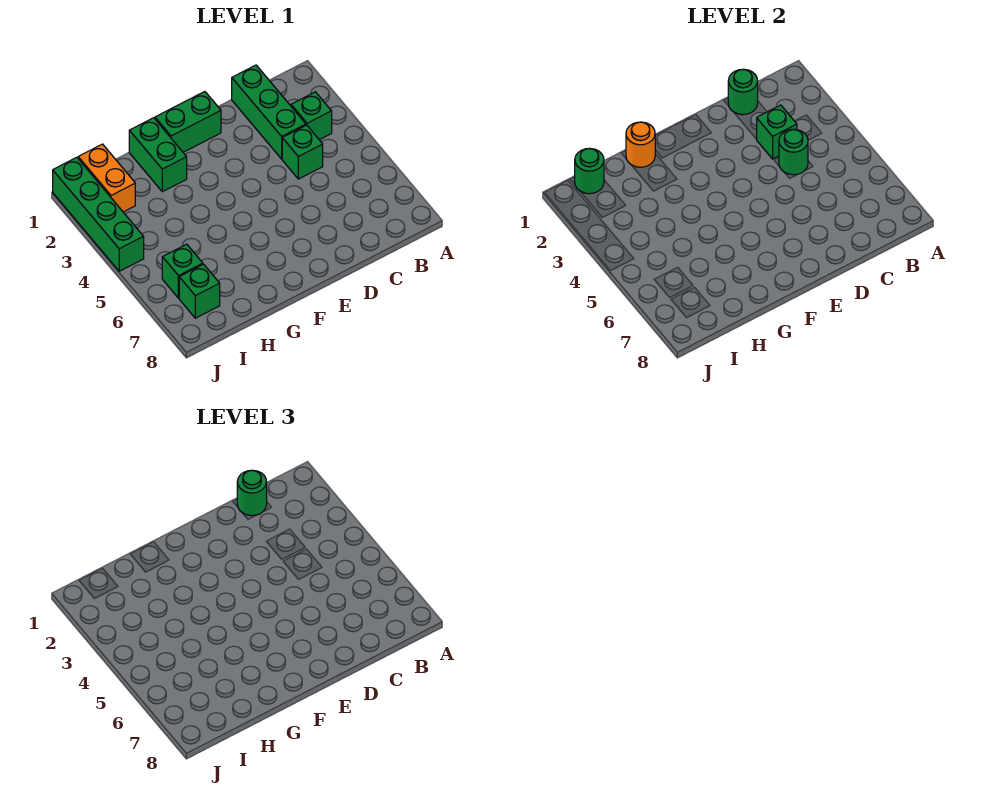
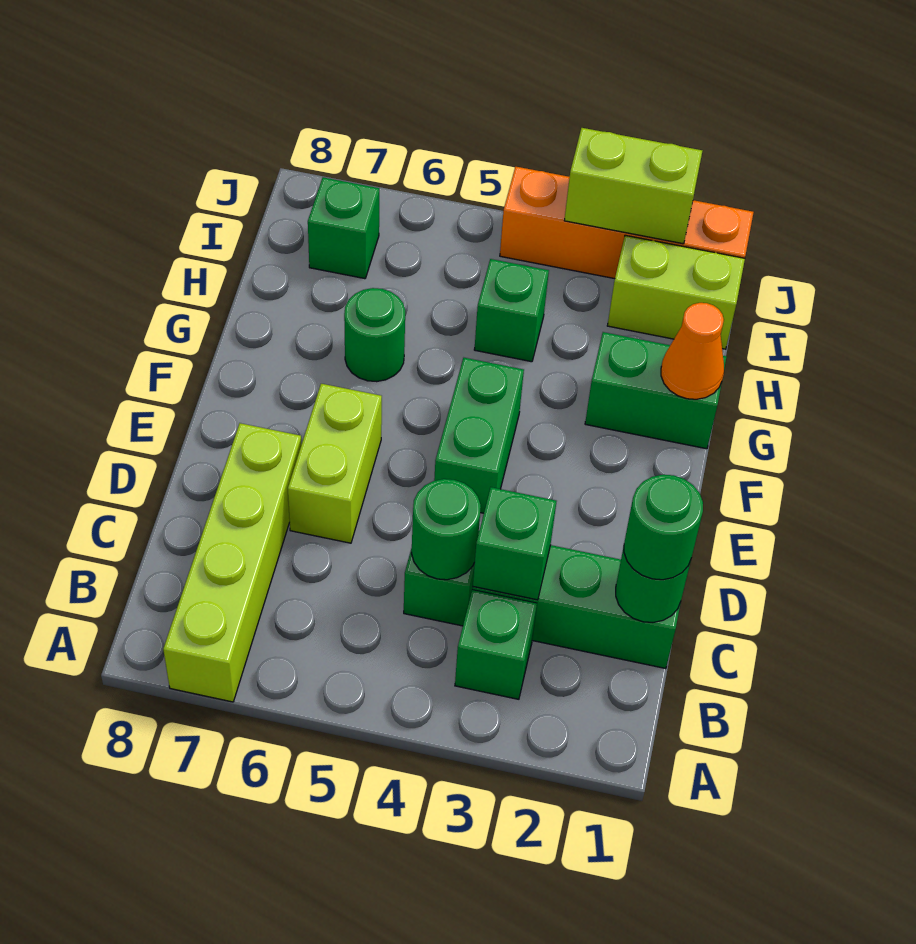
none -> lime brick A7:D7 level 1
none -> lime brick D6:E6 level 1
green brick E1:F1 level 1 -> green brick E4:F4 level 1
orange round brick G1 level 2 -> orange cone G1 level 2
orange brick I1:I2 level 1 -> lime brick I1:I2 level 1
green round brick I1 level 2 -> green round brick G6 level 1
green brick I6 level 1 -> green brick H4 level 1
green brick J1:J4 level 1 -> orange brick J1:J4 level 1
none -> lime brick J2:J3 level 2

